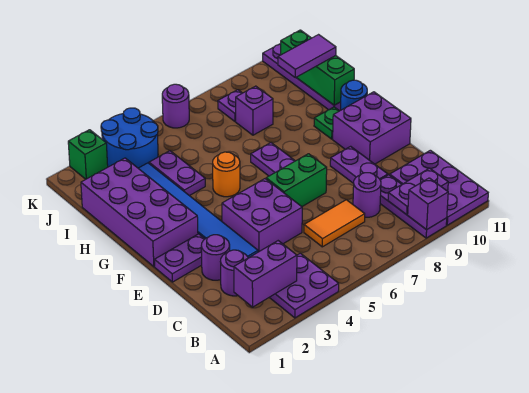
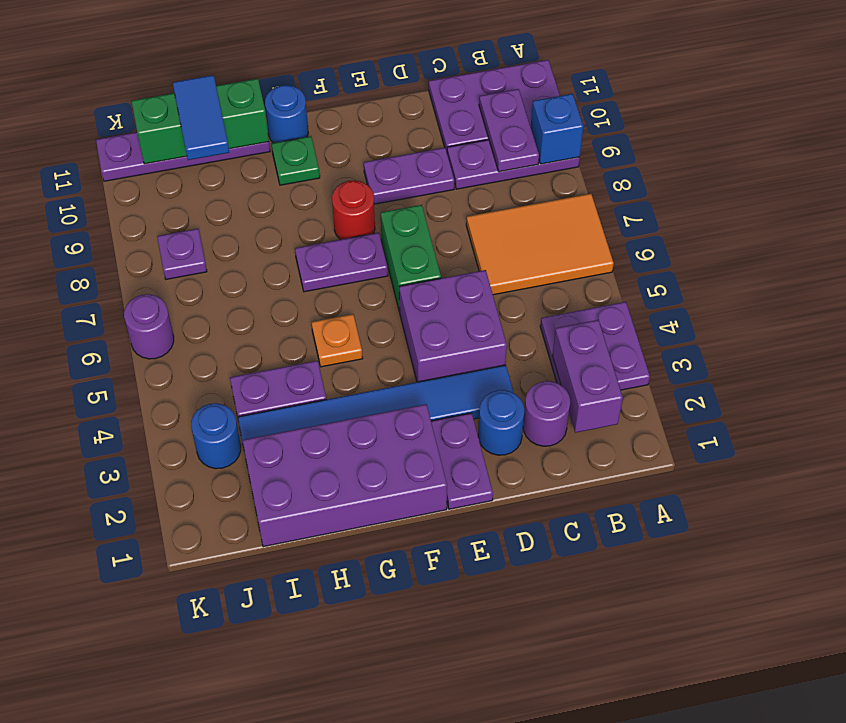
purple brick A9 level 2 -> blue brick A9 level 2
orange tile C6:C7 level 1 -> orange tile A6:C7 level 1
purple round brick C8 level 1 -> none
purple round brick D2 level 1 -> blue round brick D2 level 1
purple brick E10:F11 level 1 -> none
none -> red round brick F8 level 1
orange round brick G5 level 1 -> orange plate G5 level 1
purple brick I8 level 1 -> none
purple tile I10:I11 level 3 -> blue tile I10:I11 level 3
blue round brick J3:K4 level 1 -> blue round brick J3 level 1
green brick K2 level 1 -> none

